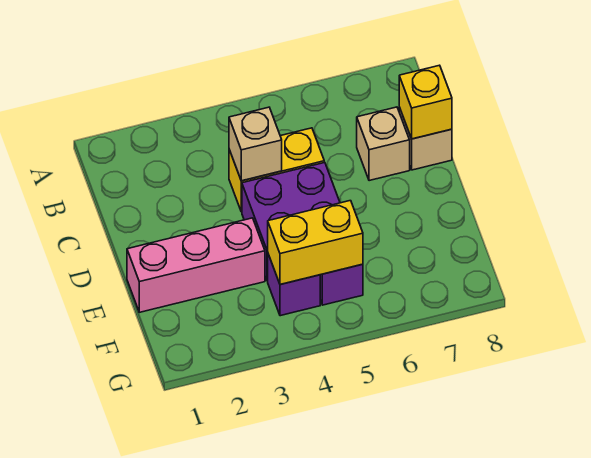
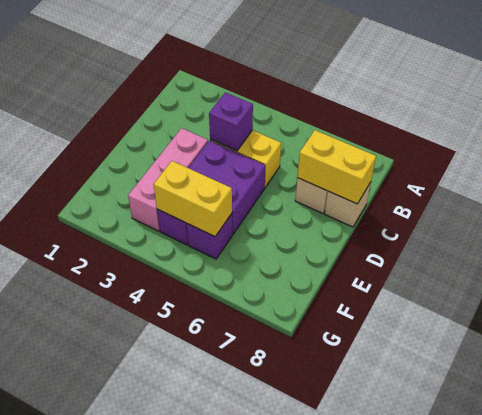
tan brick C4 level 2 -> purple brick C4 level 2
yellow brick C8 level 2 -> yellow brick C7:C8 level 2
pink brick E1:E3 level 1 -> pink brick D3:F3 level 1

